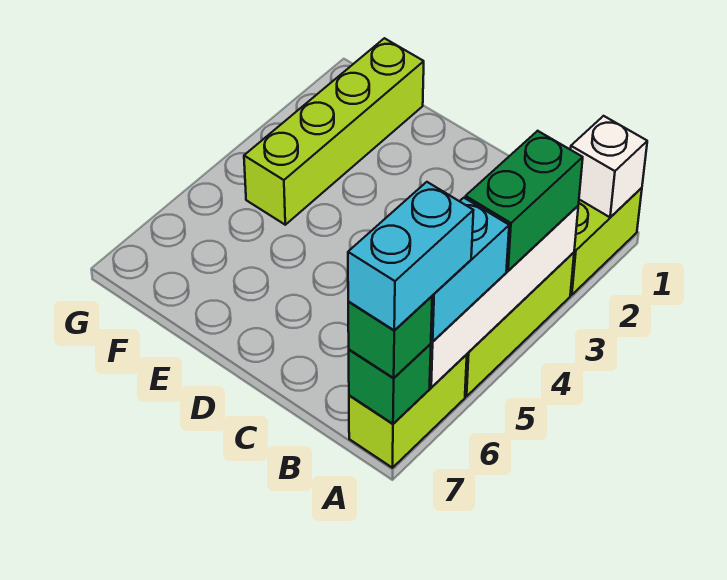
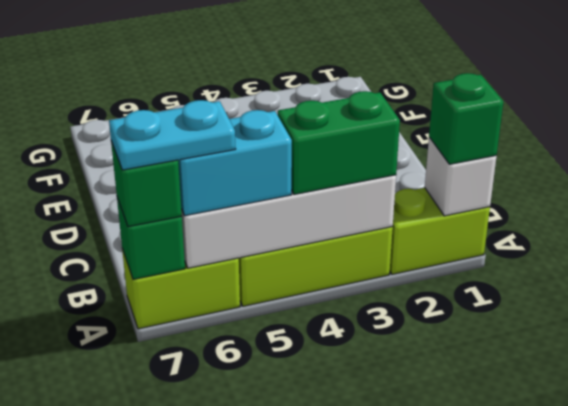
none -> green brick A1 level 3
cyan brick A6:A7 level 4 -> cyan plate A6:A7 level 4
lime brick F1:F4 level 1 -> none

